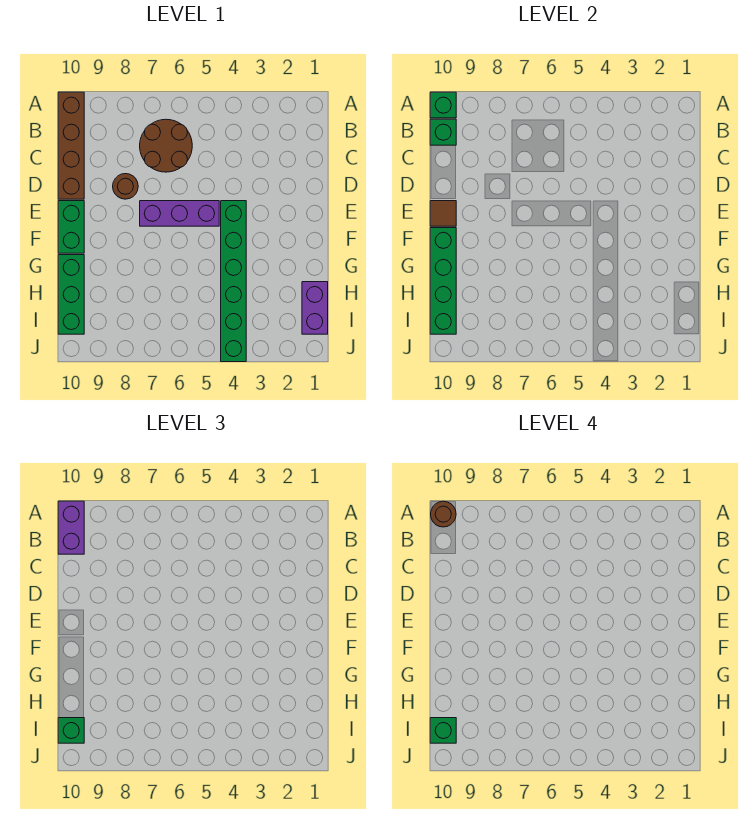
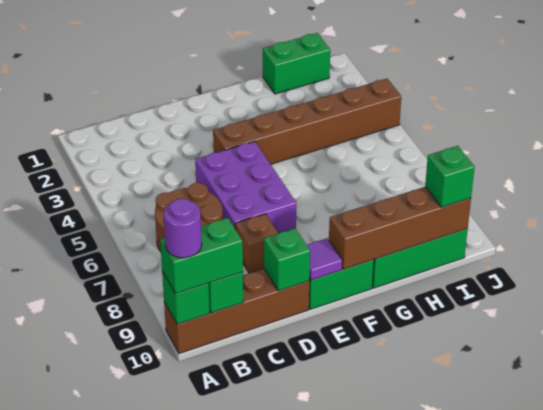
purple brick A10:B10 level 3 -> green brick A10:B10 level 3
brown round brick A10 level 4 -> purple round brick A10 level 4
brown round brick D8 level 1 -> brown brick D8 level 1
green brick E4:J4 level 1 -> brown brick E4:J4 level 1
purple brick E5:E7 level 1 -> purple brick D5:E7 level 1
brown tile E10 level 2 -> purple tile E10 level 2
green brick F10:I10 level 2 -> brown brick F10:I10 level 2
purple brick H1:I1 level 1 -> green brick H1:I1 level 1
green brick I10 level 4 -> green brick D10 level 2

